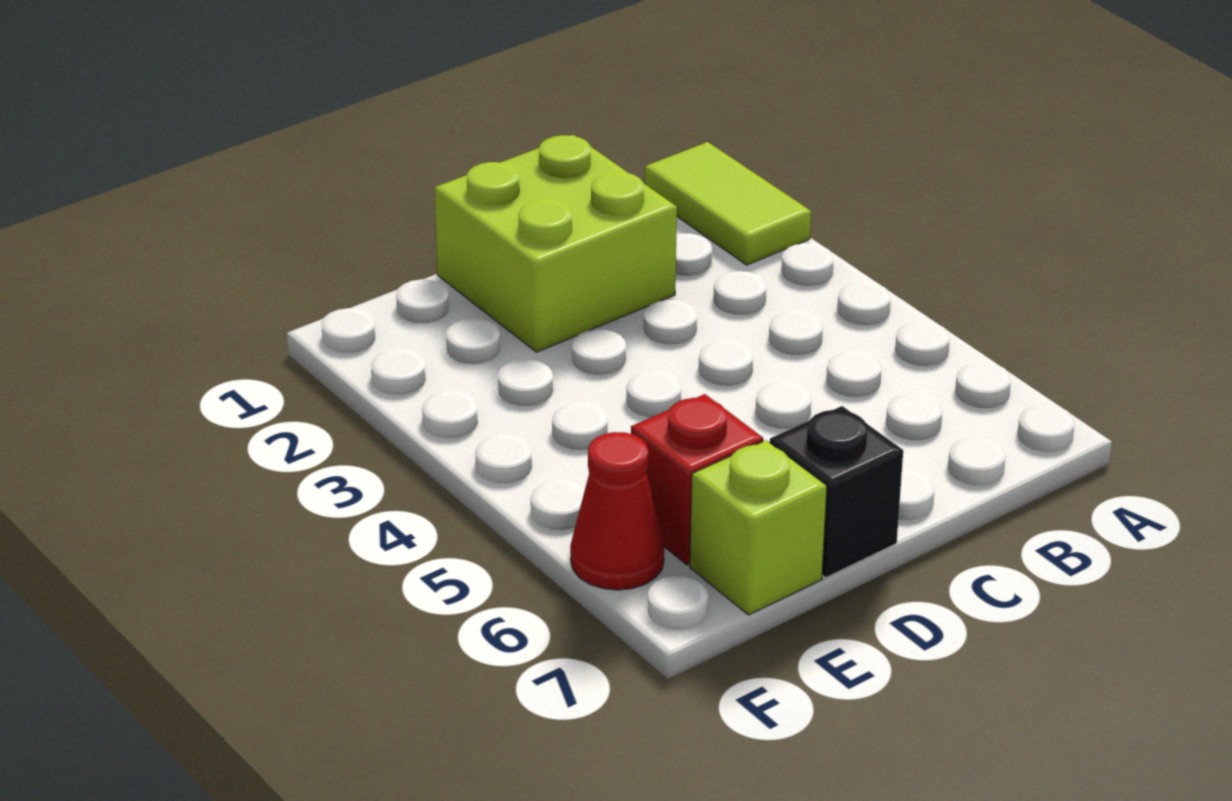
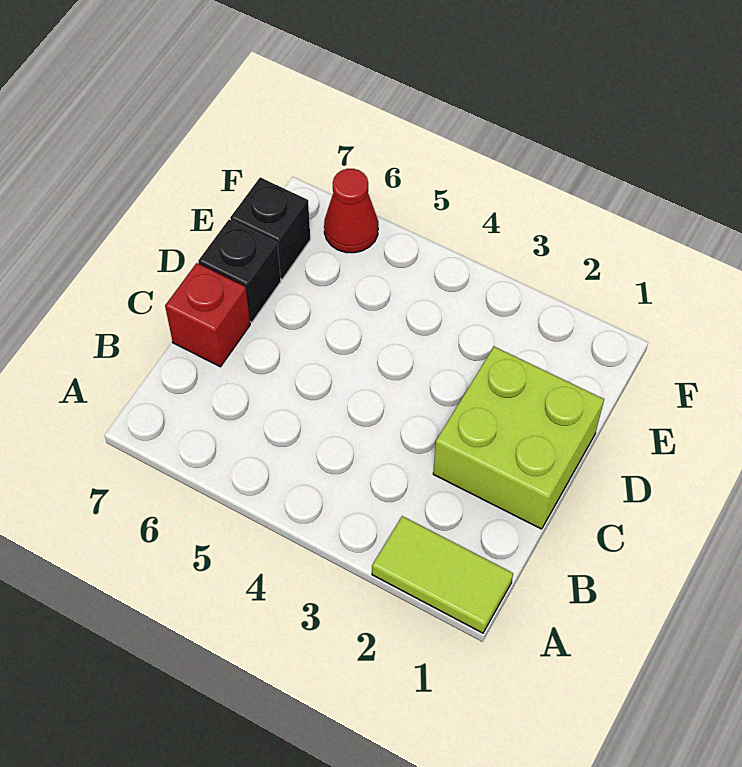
red brick E6 level 1 -> red brick C7 level 1
lime brick E7 level 1 -> black brick E7 level 1

